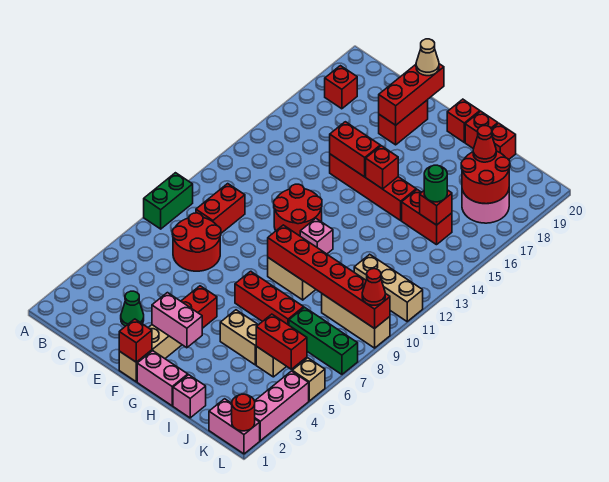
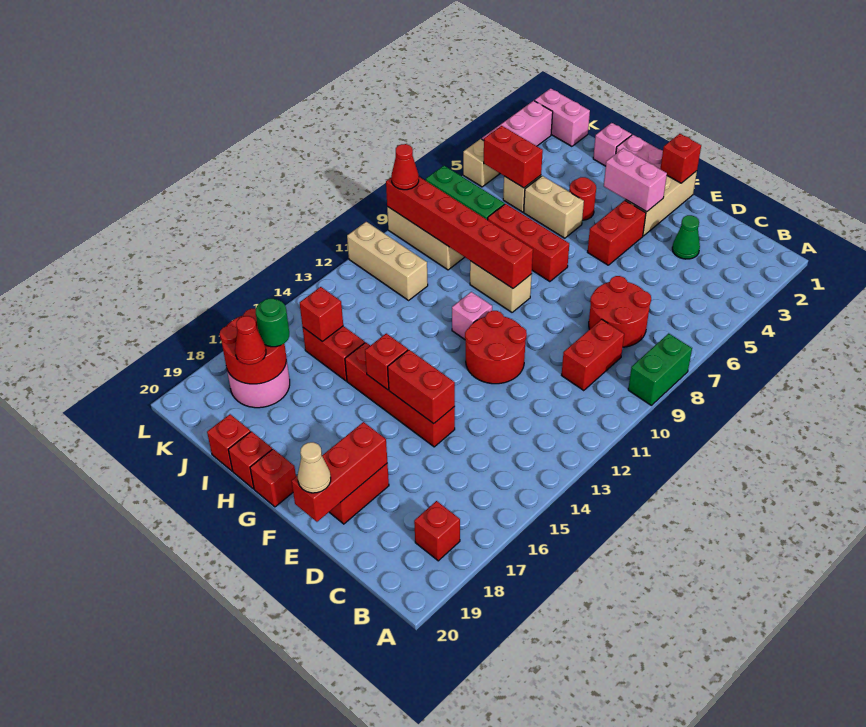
green round brick J15 level 3 -> green round brick J17 level 3
red round brick L1 level 2 -> red round brick H4 level 1

